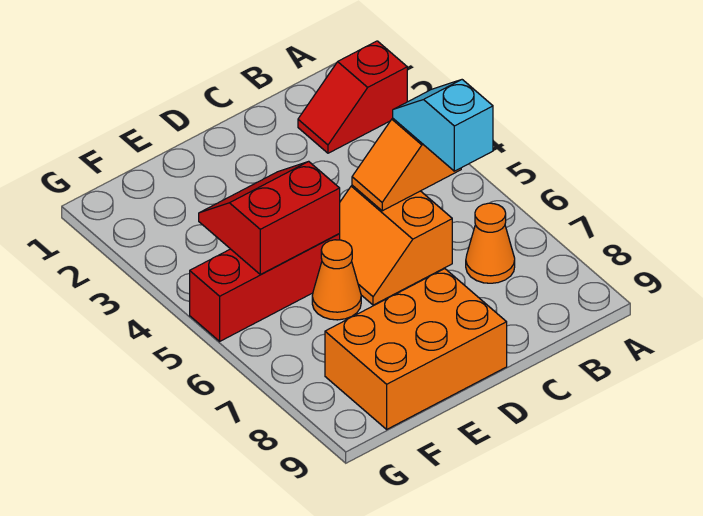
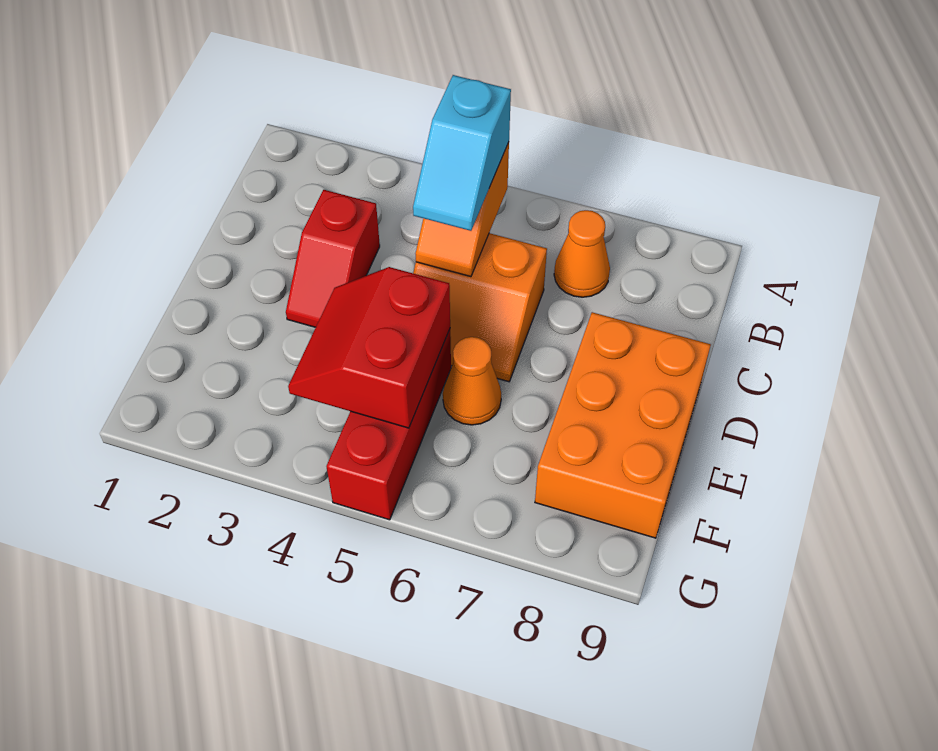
red slope A2:B2 level 1 top A -> red slope C3:D3 level 1 top C
cyan slope B5:B6 level 3 top 6 -> cyan slope B5:C5 level 3 top B

